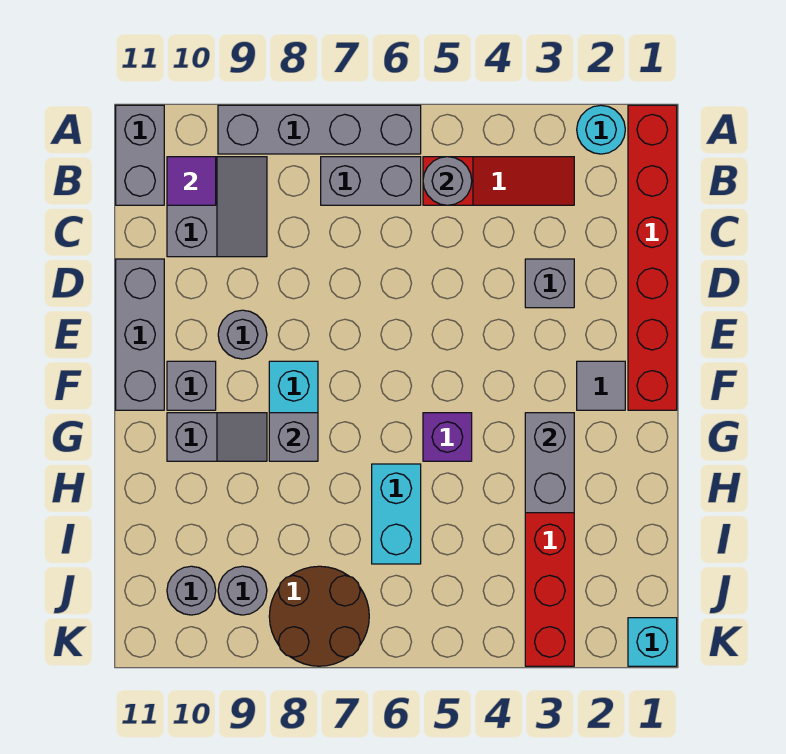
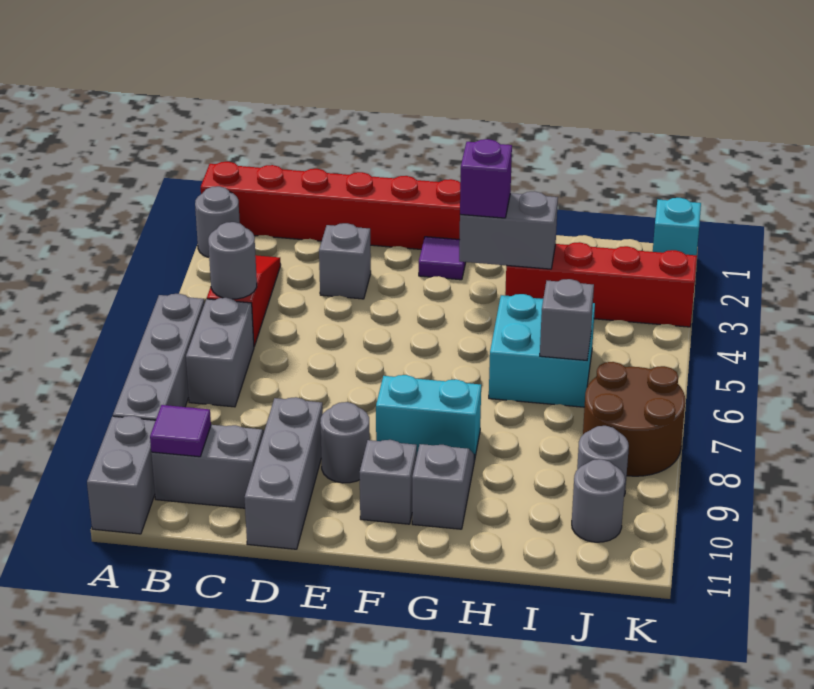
cyan round brick A2 level 1 -> grey round brick A2 level 1
grey brick A11:B11 level 1 -> grey brick A10:A11 level 1
grey brick D11:F11 level 1 -> grey brick D9:D11 level 1
grey tile F2 level 1 -> purple tile F2 level 1
purple brick G5 level 1 -> purple brick G3 level 3
grey brick G8 level 2 -> grey brick I6 level 2
cyan brick H6:I6 level 1 -> cyan brick H5:I6 level 1

